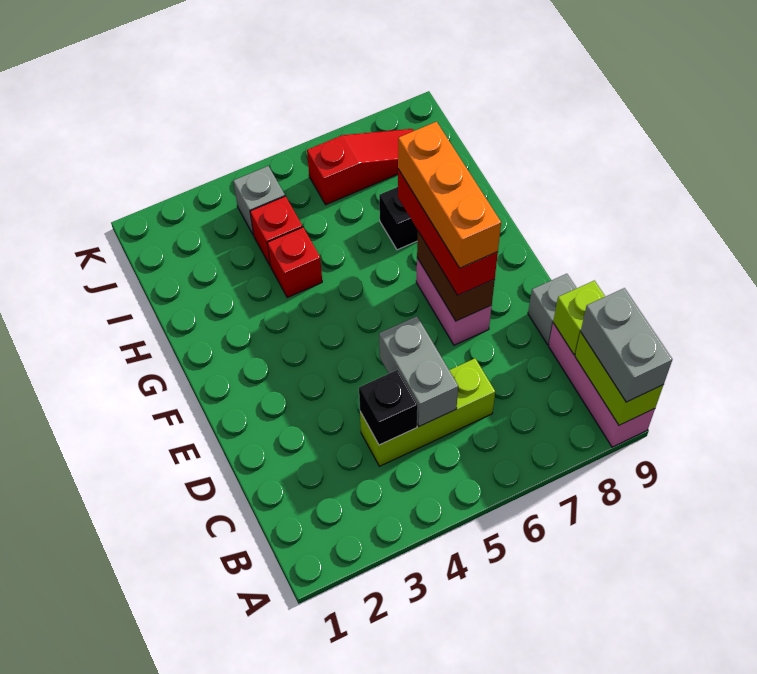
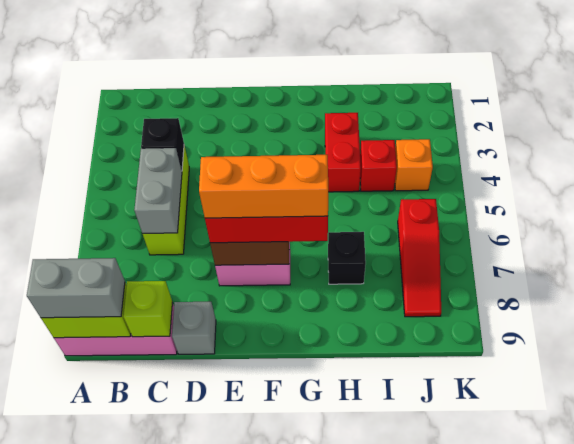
grey brick C5:D5 level 2 -> grey brick C5:C6 level 2
red brick H4 level 1 -> red brick H3:H4 level 1
grey brick J4 level 1 -> orange brick J4 level 1

